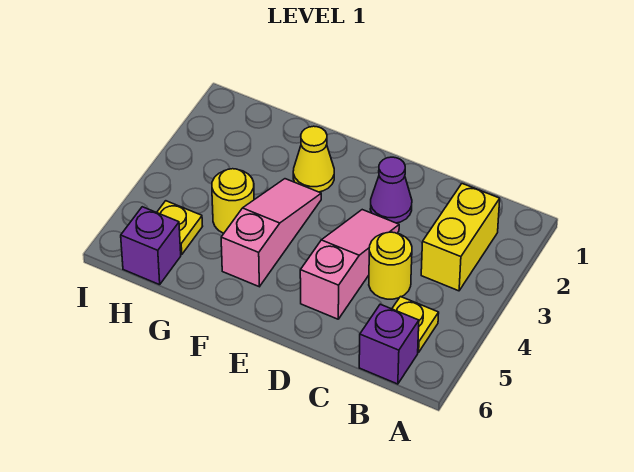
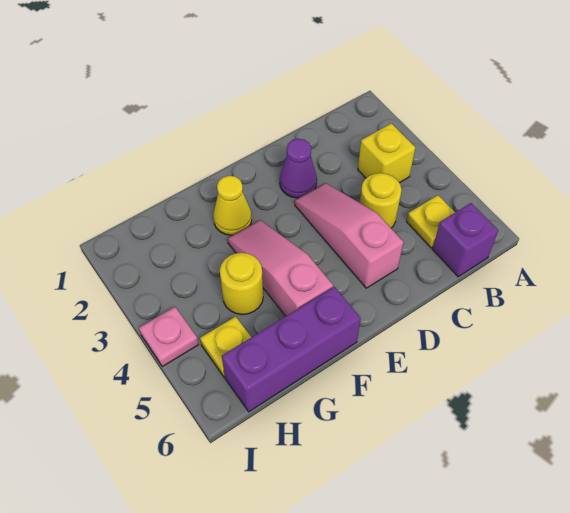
yellow brick B2:B3 level 1 -> yellow brick B3 level 1
purple brick H6 level 1 -> purple brick F6:H6 level 1
none -> pink plate I4 level 1

